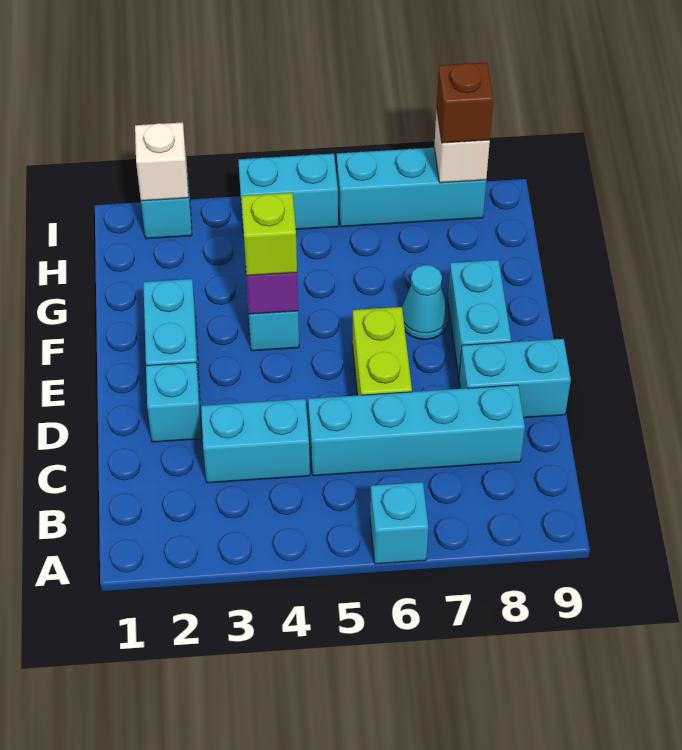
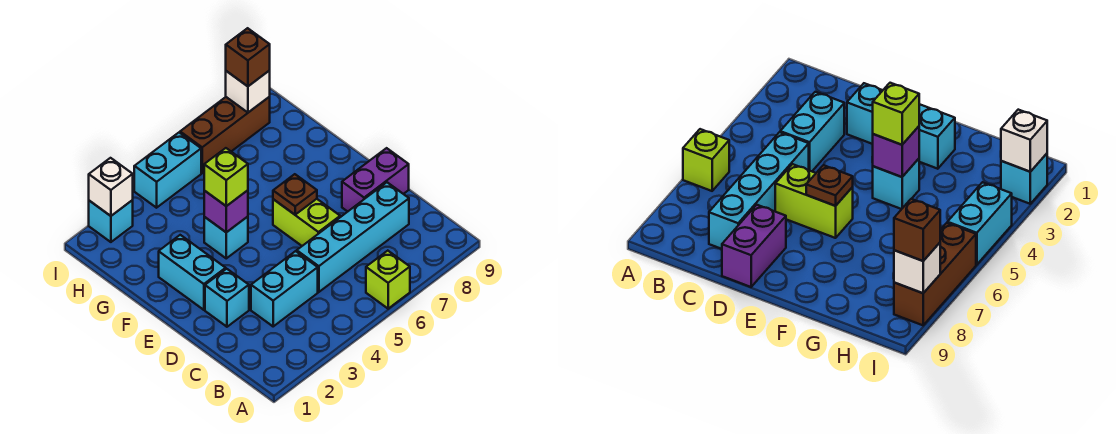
cyan brick A6 level 1 -> lime brick A6 level 1
cyan brick D8:D9 level 1 -> purple brick D8:D9 level 1
none -> brown plate E6 level 2
cyan brick E8:F8 level 1 -> none
cyan cone F7 level 1 -> none
cyan brick I6:I8 level 1 -> brown brick I6:I8 level 1

